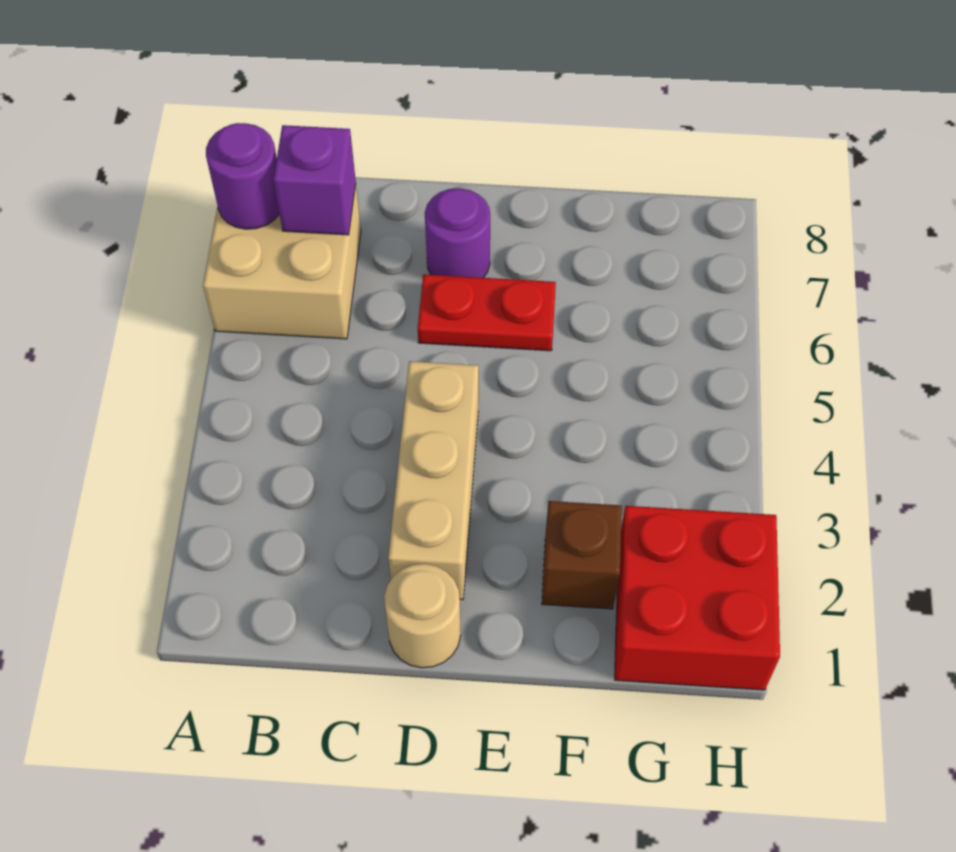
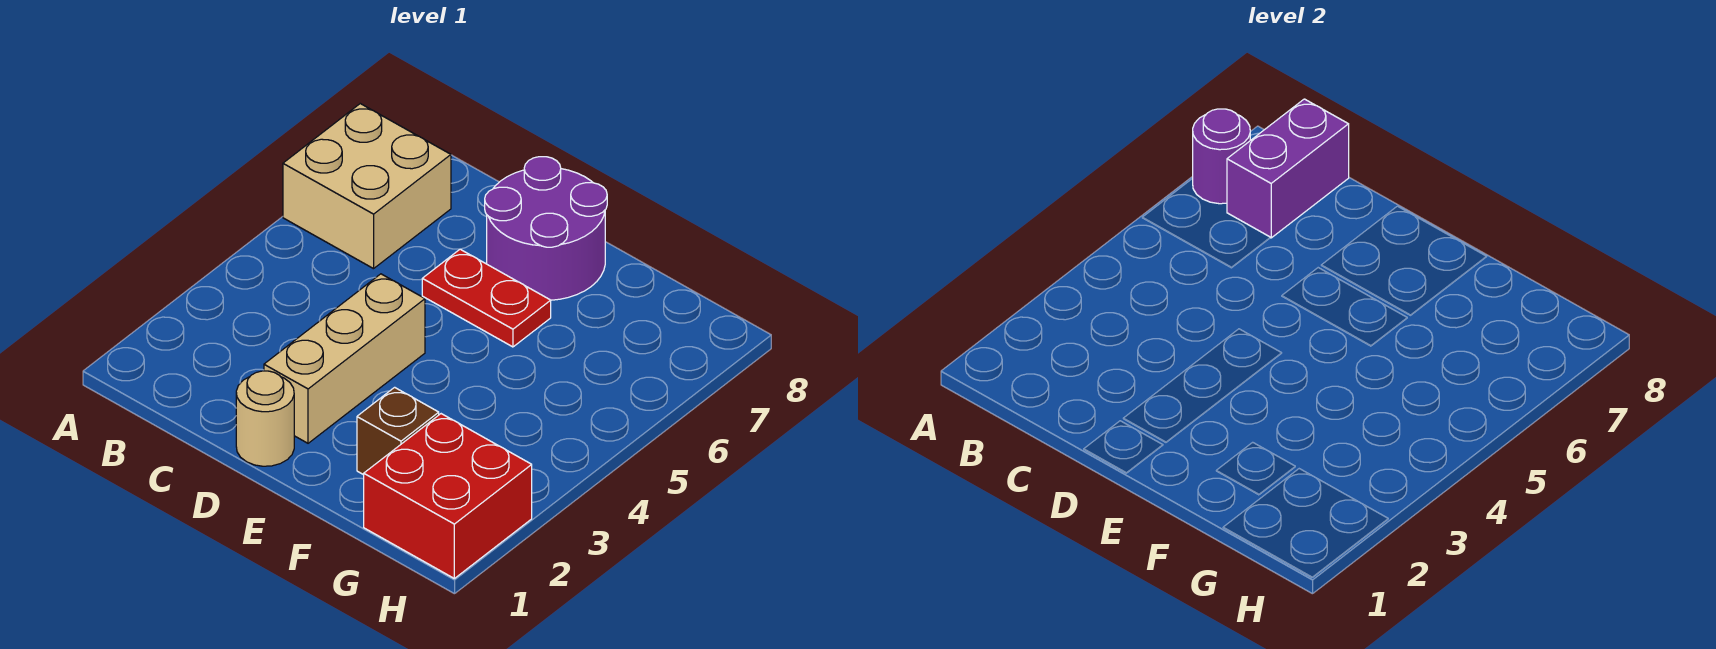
purple brick B7 level 2 -> purple brick B7:B8 level 2
purple round brick D7 level 1 -> purple round brick D7:E8 level 1

